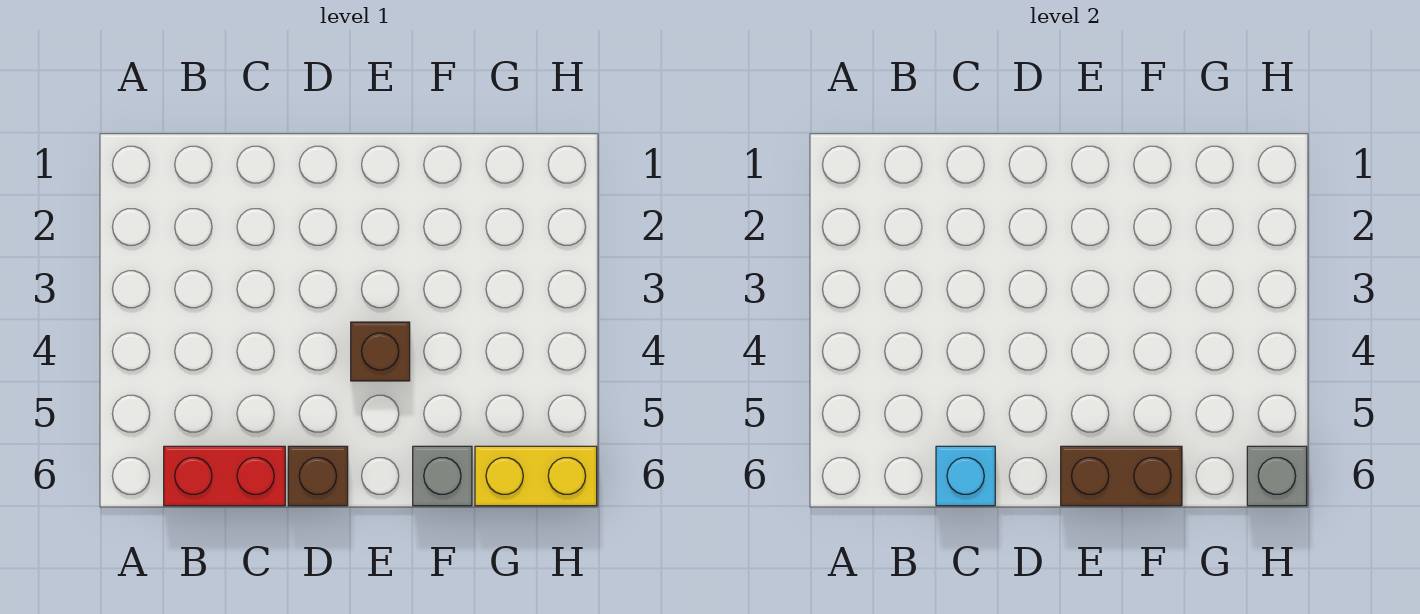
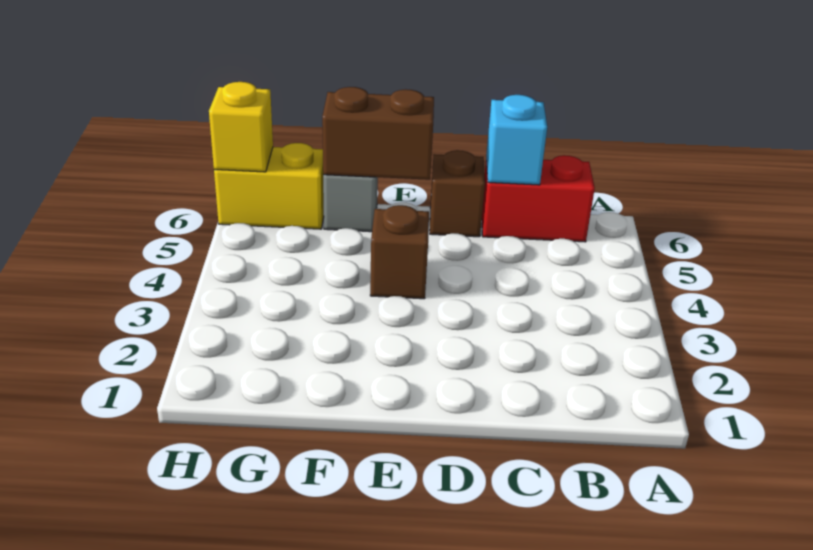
grey brick H6 level 2 -> yellow brick H6 level 2

